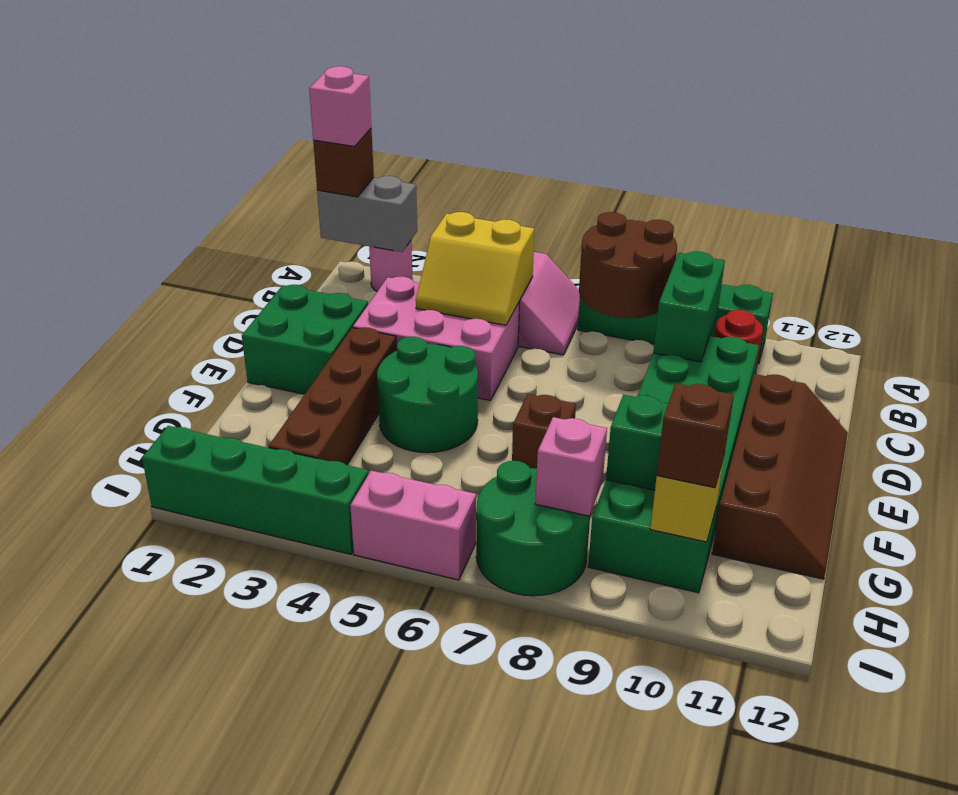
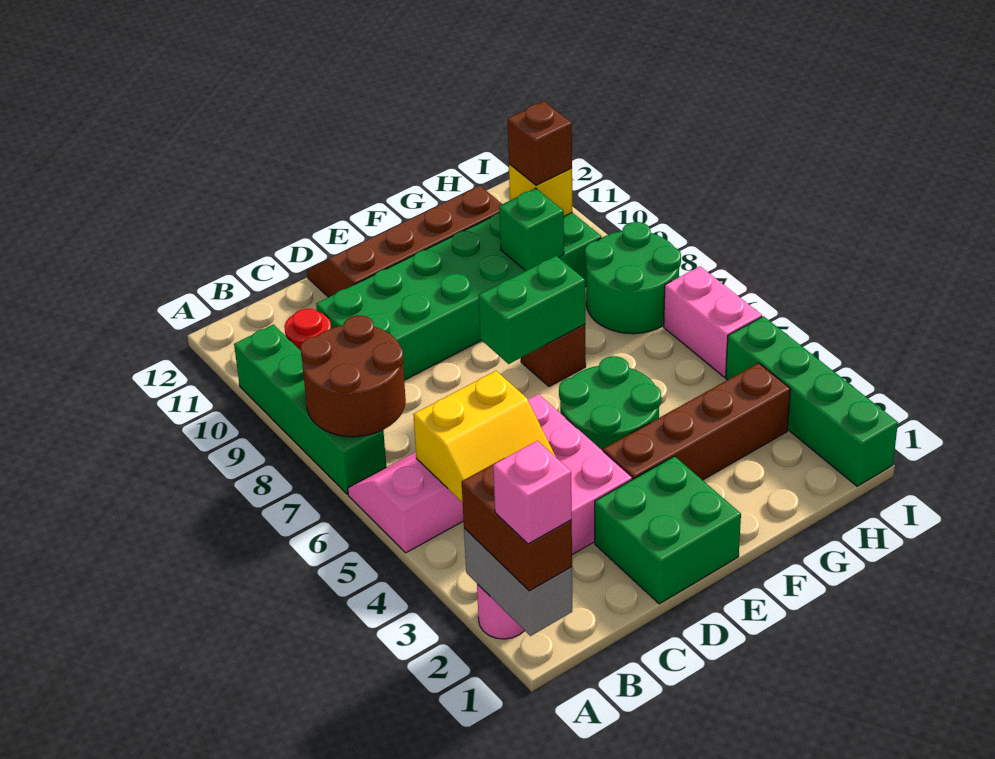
brown brick A1 level 3 -> brown brick A1:A2 level 3
yellow slope B4:C5 level 2 top B -> yellow slope B4:C5 level 2 top 5
green brick B9:C9 level 2 -> green brick E7:F7 level 2
pink brick H8 level 2 -> none

